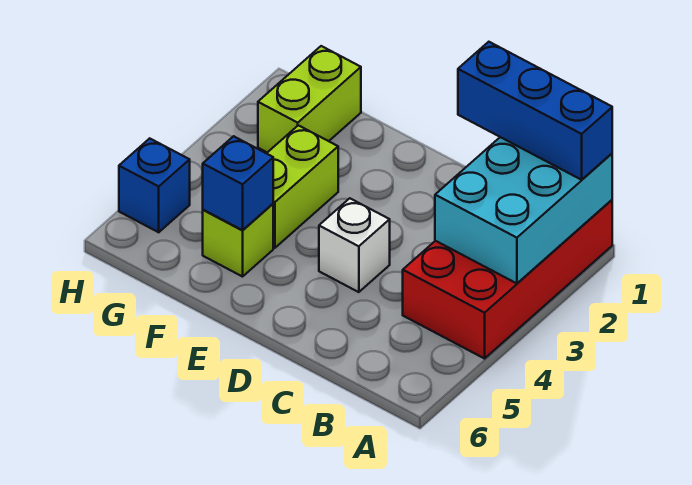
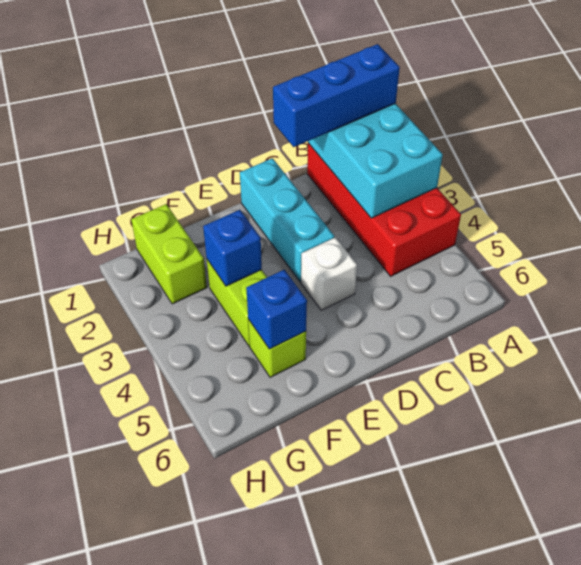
none -> cyan brick D1:D3 level 1
blue brick H5 level 1 -> blue brick F3 level 2

